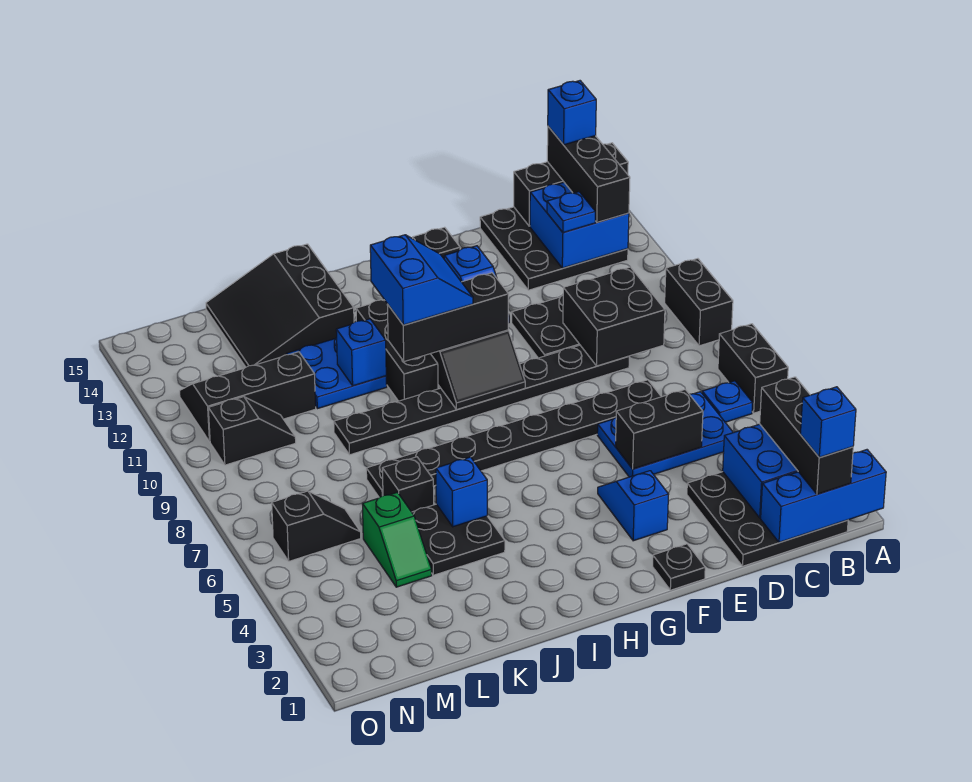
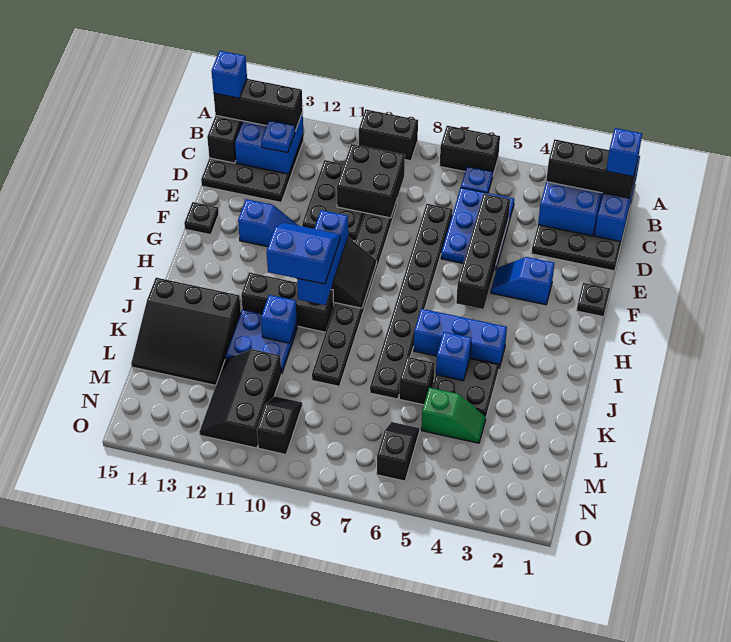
black brick D5:E5 level 2 -> black brick D5:G5 level 2
black brick G10:I10 level 3 -> blue brick G10:I10 level 3
none -> blue brick I4:I6 level 1

